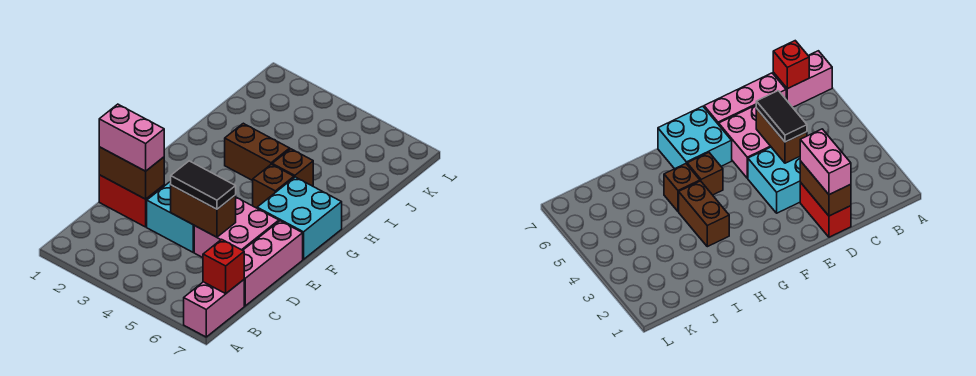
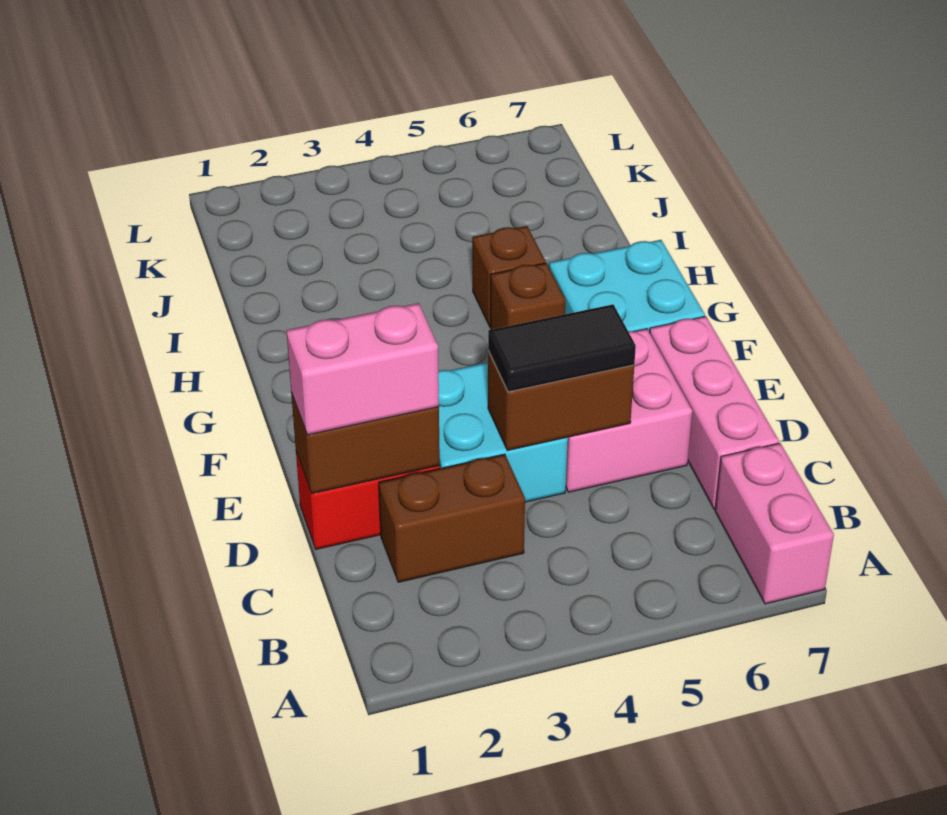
red brick B7 level 2 -> none
brown brick H3:H4 level 1 -> brown brick C2:C3 level 1

